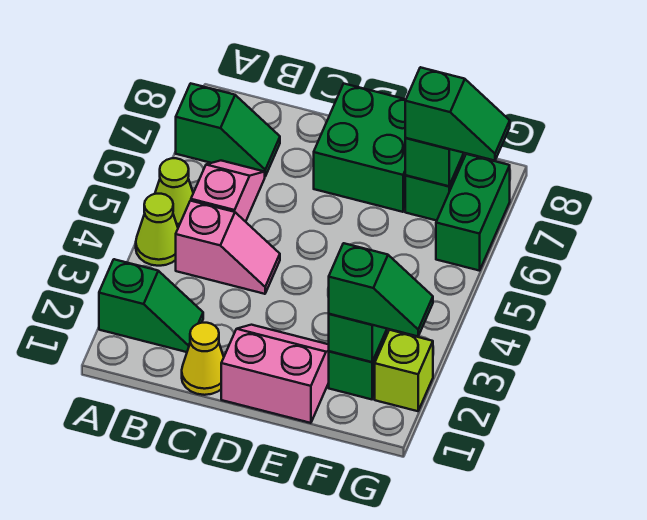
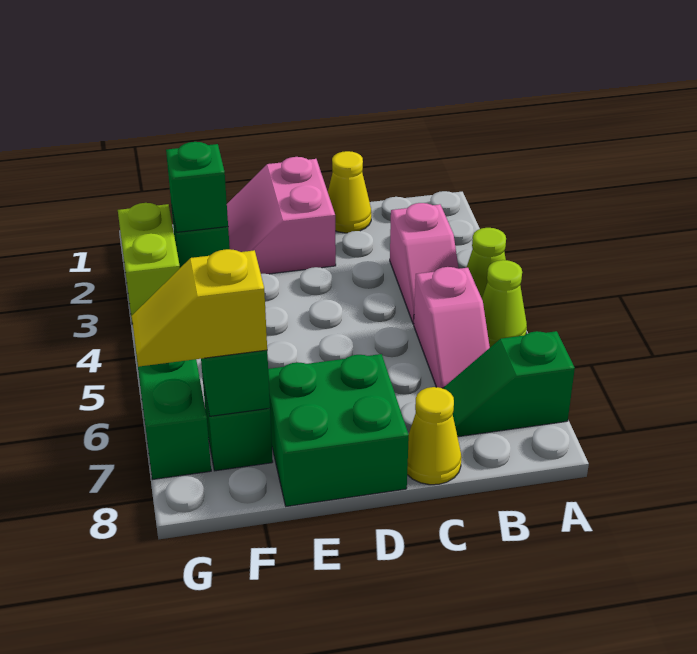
green slope A2:B2 level 1 top A -> none
pink slope B4:C4 level 1 top B -> pink slope B3:B4 level 1 top 3
none -> yellow cone C8 level 1
pink slope D1:E2 level 1 top 1 -> pink slope D1:E2 level 1 top D
green slope F2:G2 level 3 top F -> none
green slope F7:G7 level 3 top F -> yellow slope F7:G7 level 3 top F
lime brick G2 level 1 -> lime brick G2:G3 level 1

